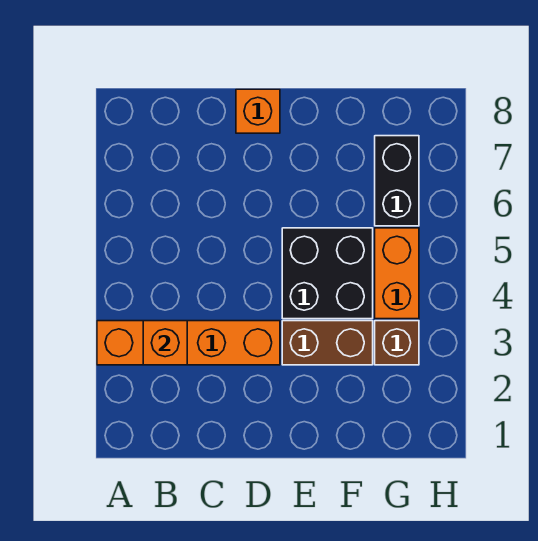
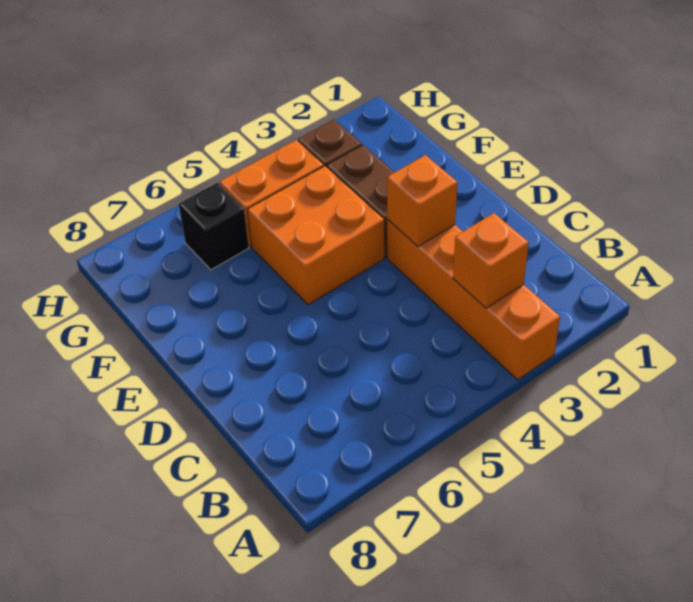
orange brick D8 level 1 -> orange brick D3 level 2
black brick E4:F5 level 1 -> orange brick E4:F5 level 1
black brick G6:G7 level 1 -> black brick G6 level 1

